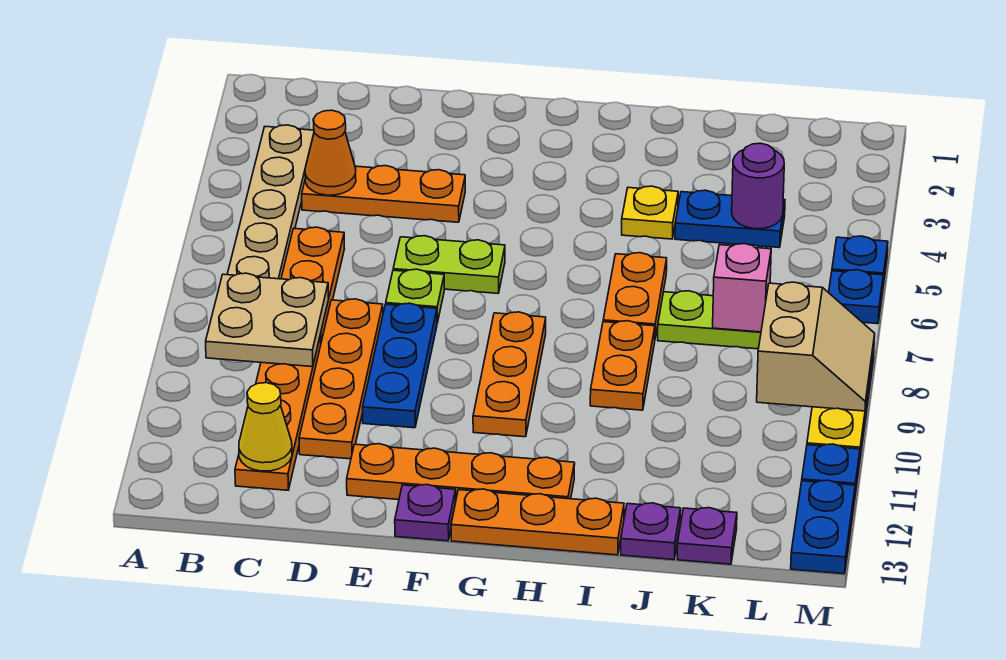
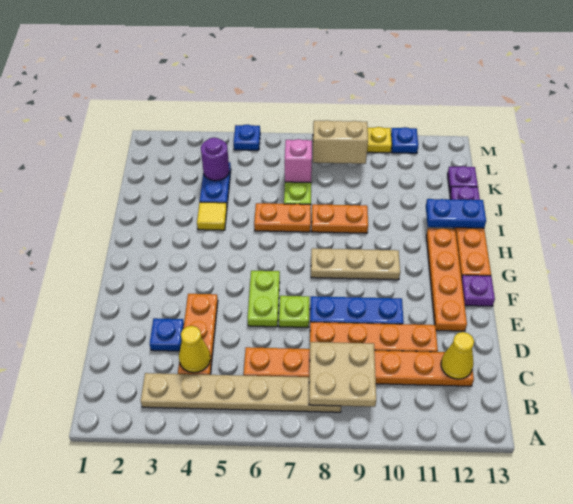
orange cone C4 level 2 -> yellow cone C4 level 2
orange plate G8:G10 level 1 -> tan plate G8:G10 level 1
yellow plate I4 level 1 -> yellow tile I4 level 1
blue plate M6 level 1 -> blue plate D3 level 1
blue plate M12:M13 level 1 -> blue plate I12:I13 level 2

